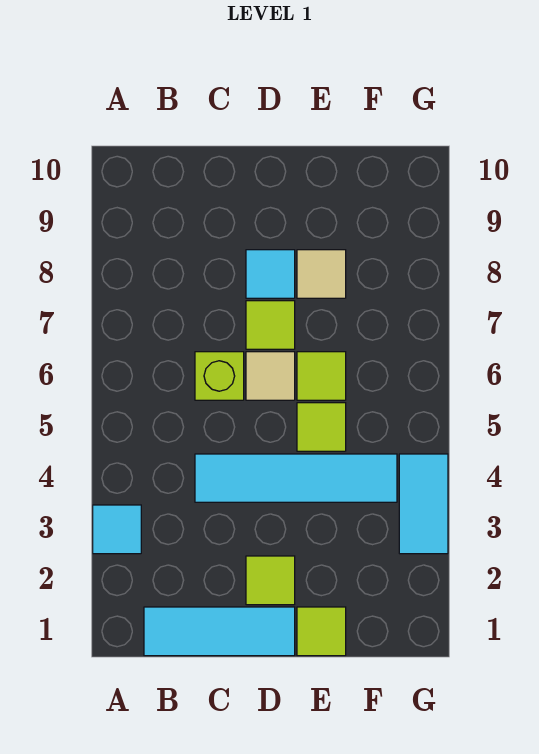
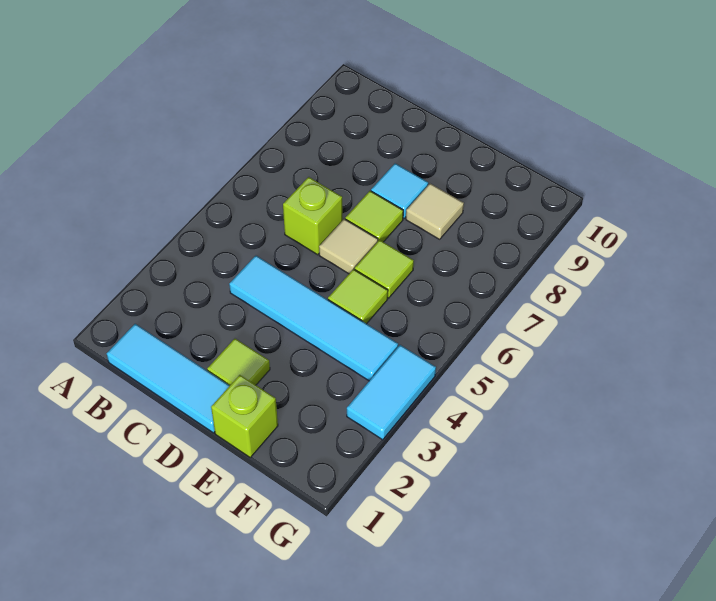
cyan tile A3 level 1 -> none
lime tile E1 level 1 -> lime brick E1 level 1

